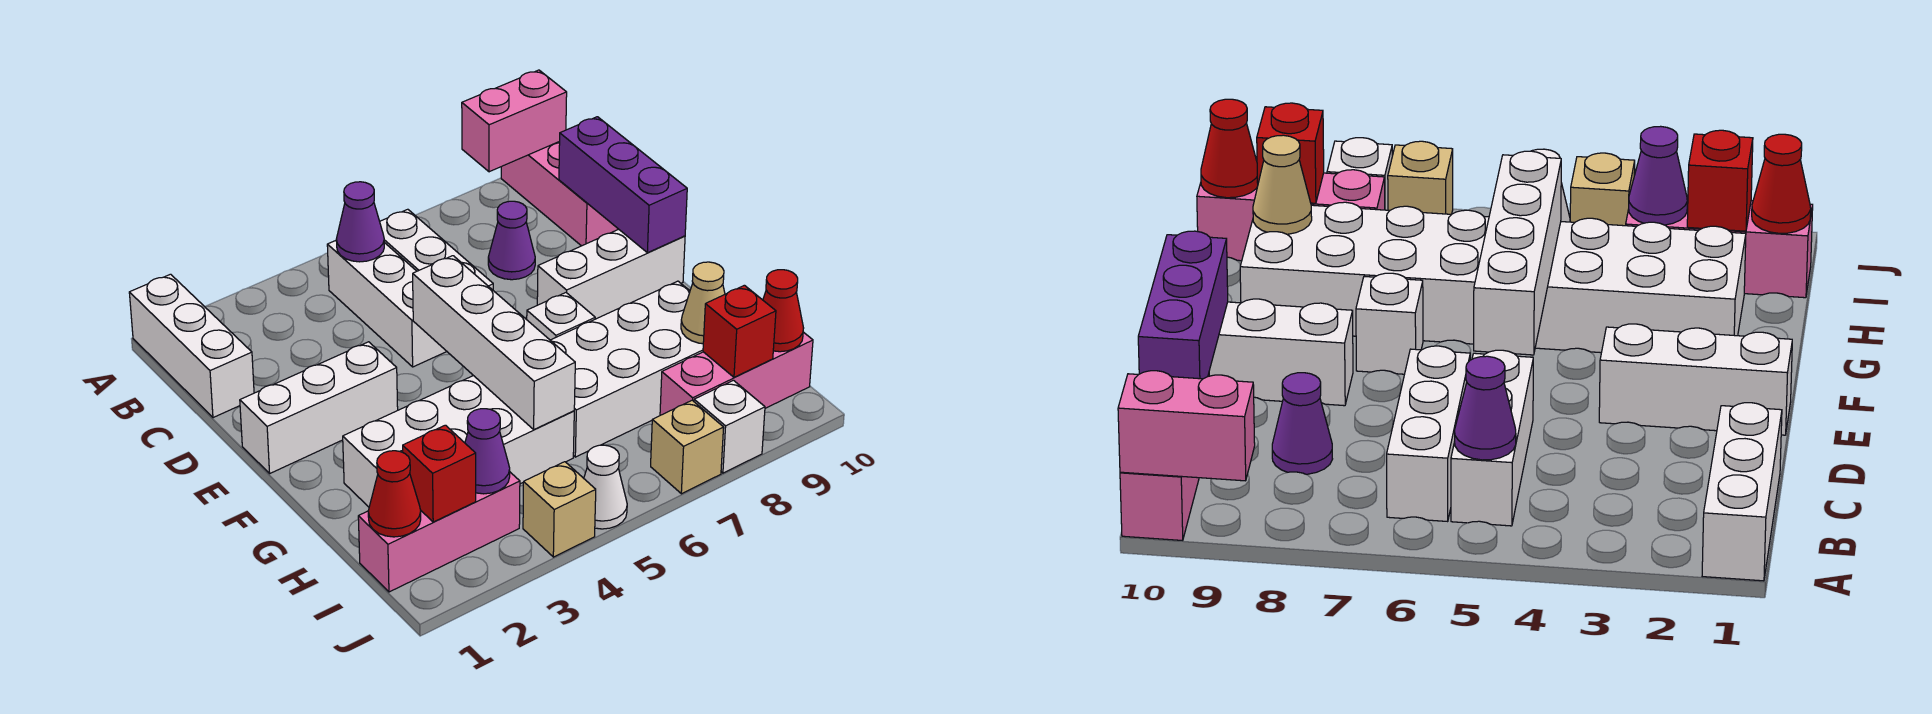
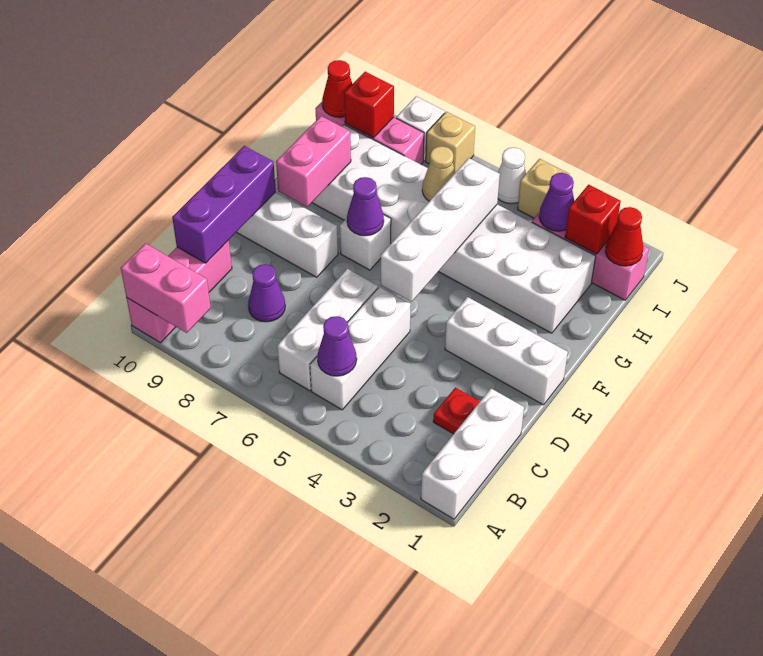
none -> red plate C2 level 1
none -> purple cone F7 level 2
none -> pink brick F9:G9 level 2
tan cone H9 level 2 -> tan cone H6 level 2

